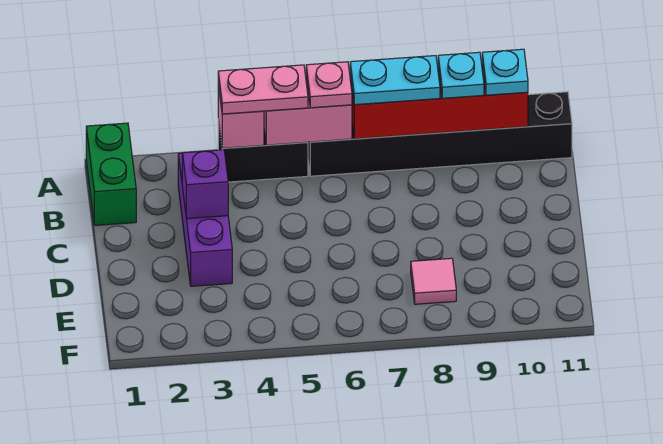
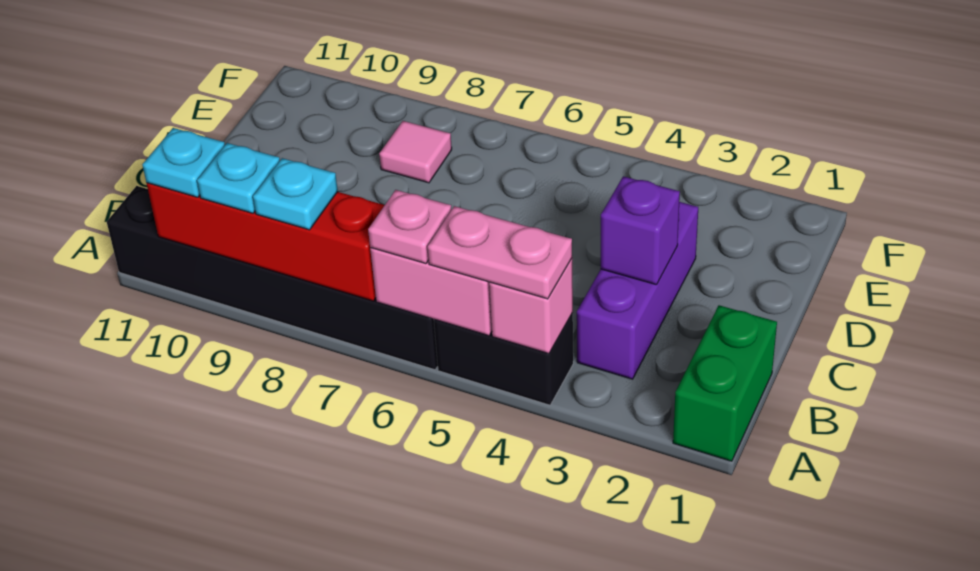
cyan plate A7:A8 level 3 -> cyan plate A8 level 3

